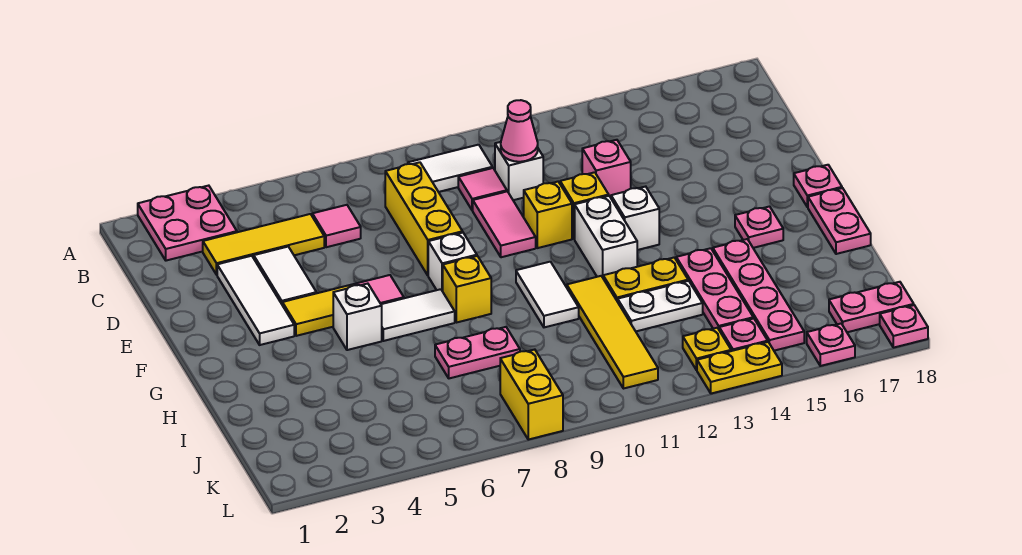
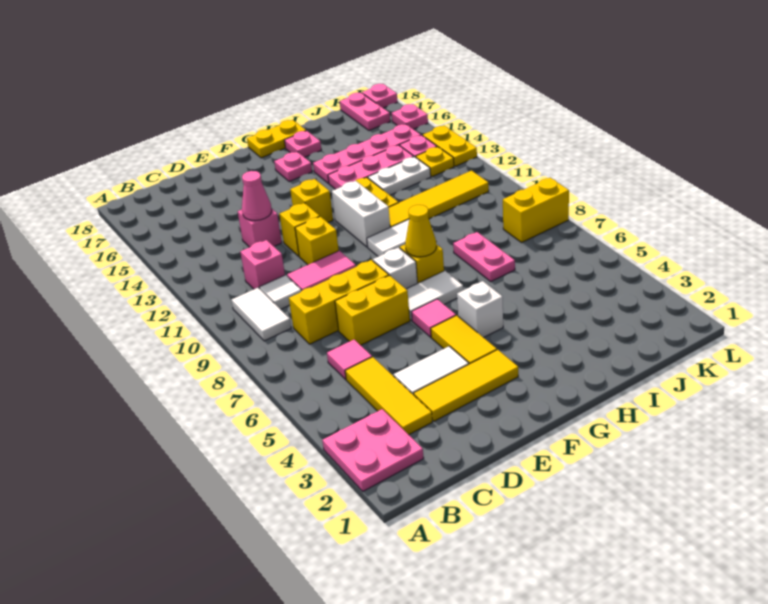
pink tile C10 level 1 -> white tile C10 level 1
white brick C11 level 1 -> pink brick C11 level 1
pink cone C11 level 2 -> pink cone D13 level 2
white tile D3:F3 level 1 -> yellow tile D3:F3 level 1
none -> yellow brick D7:E7 level 1
white brick F12:G12 level 1 -> white brick G11:G12 level 1
white brick F13 level 1 -> yellow brick F13 level 1
pink plate F18 level 1 -> pink plate H17 level 1
white tile G6:G7 level 1 -> white tile F7:G7 level 1
none -> yellow cone G8 level 2
pink plate G18:H18 level 1 -> yellow plate G18:H18 level 1
white plate I12:I13 level 1 -> white plate I13:J13 level 1

